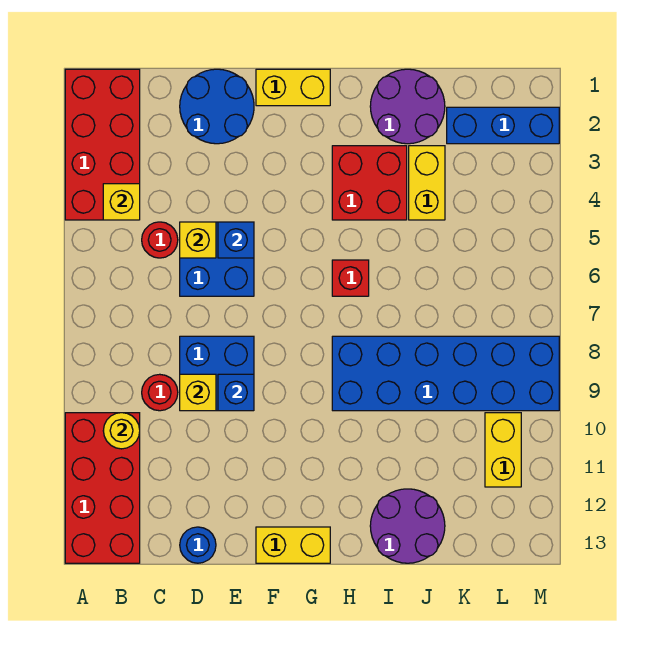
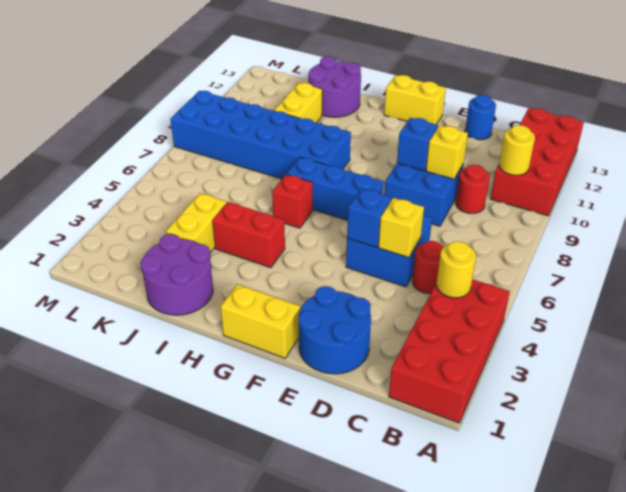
yellow brick B4 level 2 -> yellow round brick B4 level 2
red brick H3:I4 level 1 -> red brick H4:I4 level 1
blue brick K2:M2 level 1 -> blue brick F7:H7 level 1
yellow brick L10:L11 level 1 -> yellow brick J10:J11 level 1

